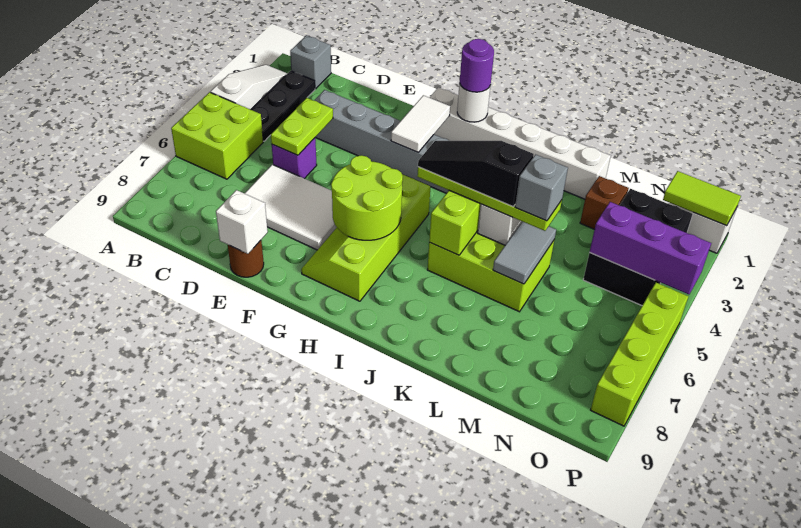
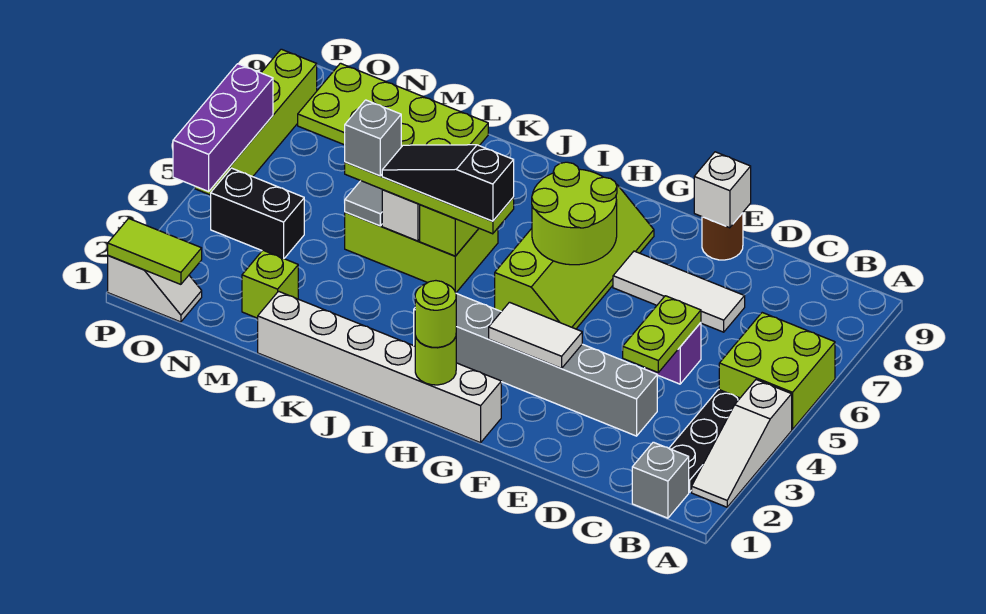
white tile D6:F7 level 1 -> white tile D7:F7 level 1
white tile G2:G3 level 2 -> white tile F3:G3 level 2
white round brick H1 level 2 -> lime round brick H1 level 2
purple round brick H1 level 3 -> lime round brick H1 level 3
black slope I5:K5 level 4 top K -> black slope I5:K5 level 4 top I
none -> lime plate L8:O9 level 1
brown brick M2 level 1 -> lime brick M2 level 1
black brick N2:O4 level 1 -> black brick N4:O4 level 1
purple brick N4:P4 level 2 -> purple brick P4:P6 level 2

